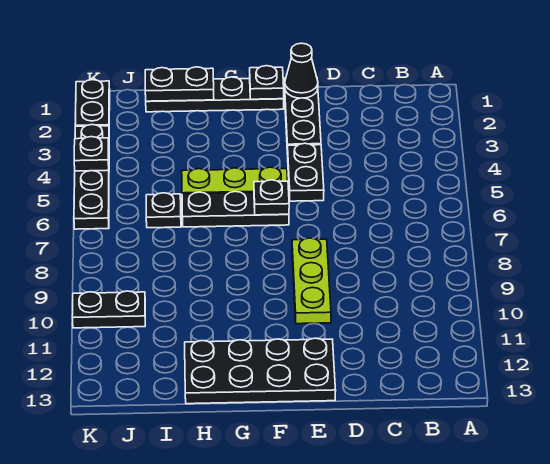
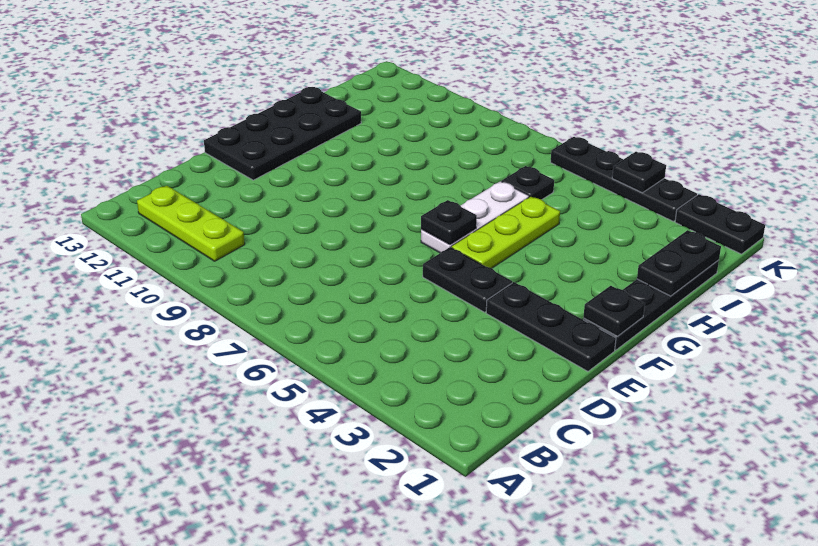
black cone E1 level 2 -> none
lime plate E8:E10 level 1 -> lime plate B10:B12 level 1
black plate F6:H6 level 1 -> white plate F6:H6 level 1
black plate J10:K10 level 1 -> none

